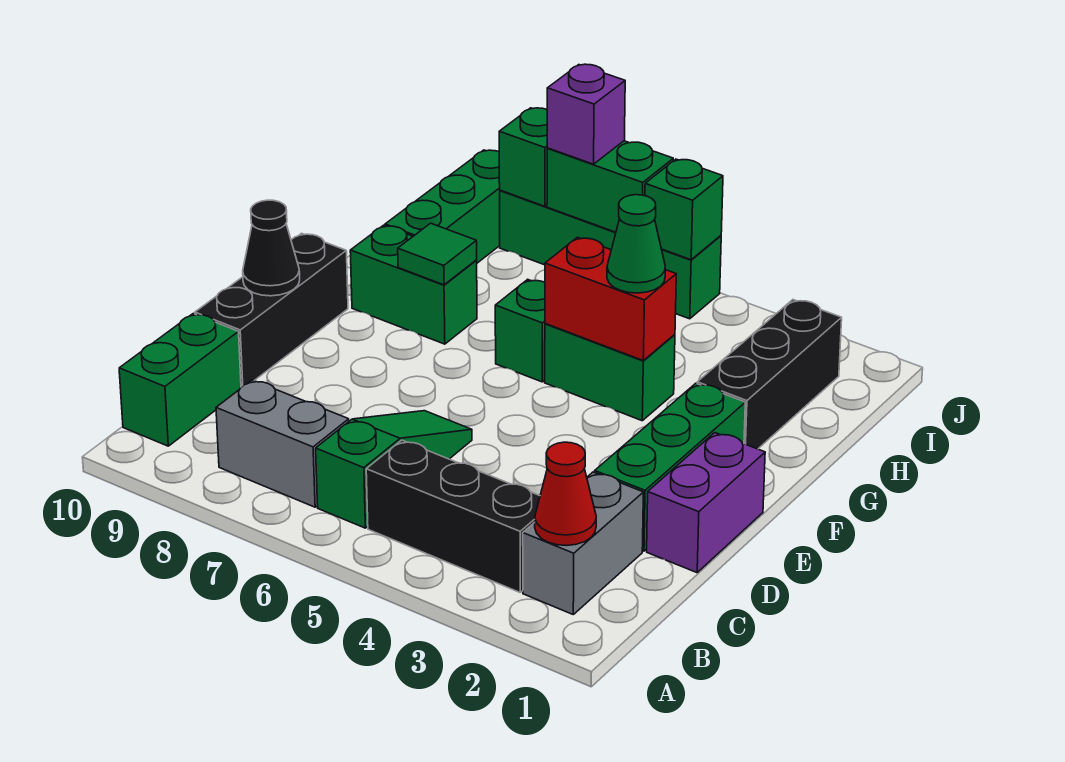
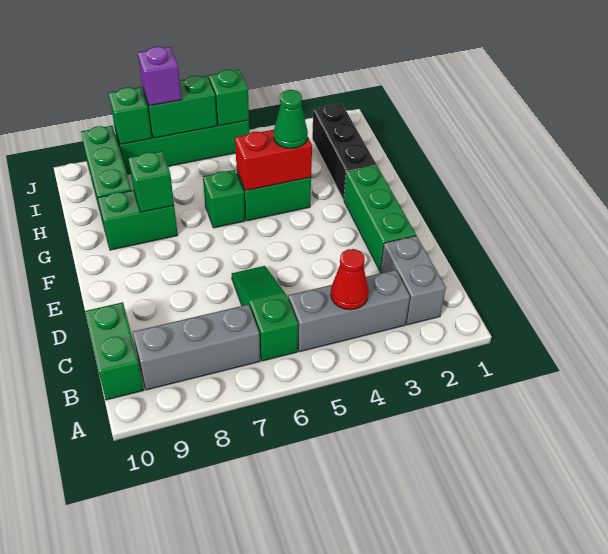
red cone B2 level 2 -> red cone B4 level 2
black brick B3:B5 level 1 -> grey brick B3:B5 level 1
grey brick B7:B8 level 1 -> grey brick B7:B9 level 1
purple brick D1:E1 level 1 -> none
black brick D10:F10 level 1 -> none
black cone E10 level 2 -> none
green tile G8 level 2 -> green brick G8 level 2

